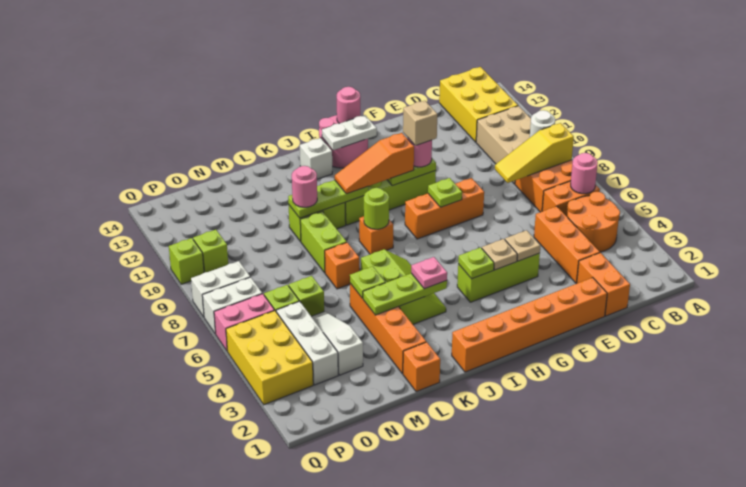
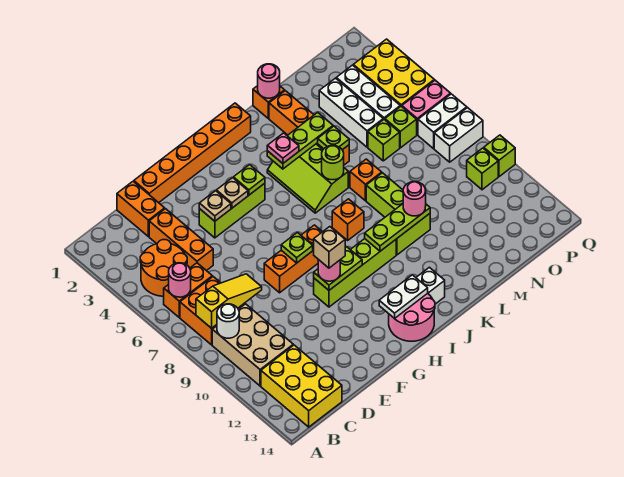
orange slope H10:J10 level 3 top H -> none
pink round brick H14 level 2 -> pink round brick L1 level 2
lime round brick J8 level 2 -> lime round brick K6 level 2
white slope N3:N5 level 1 top 3 -> white brick N3:N5 level 1

